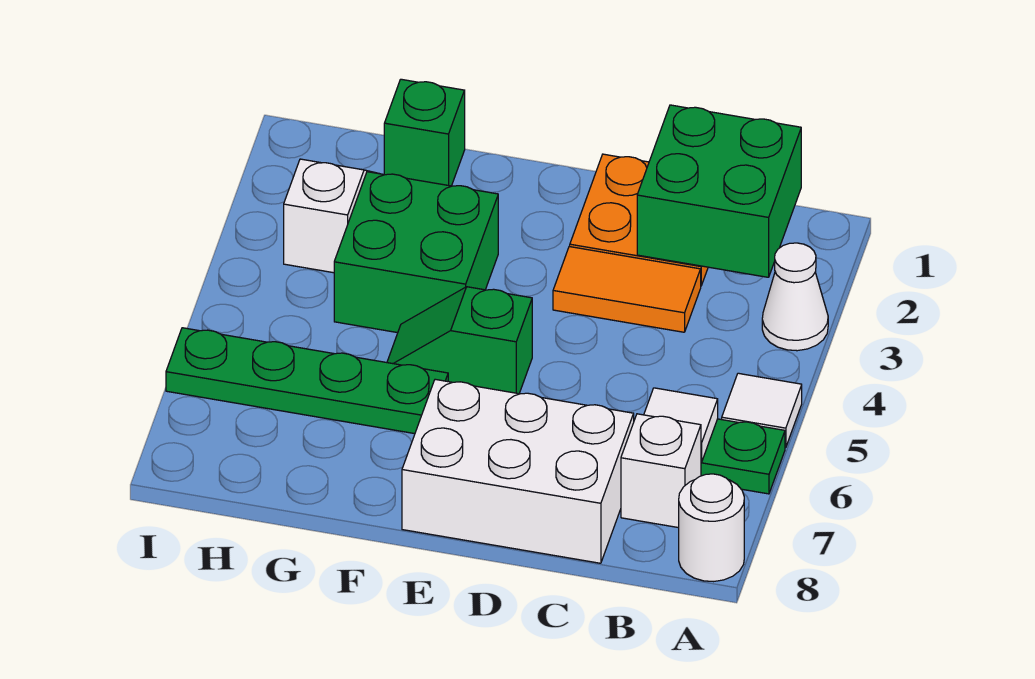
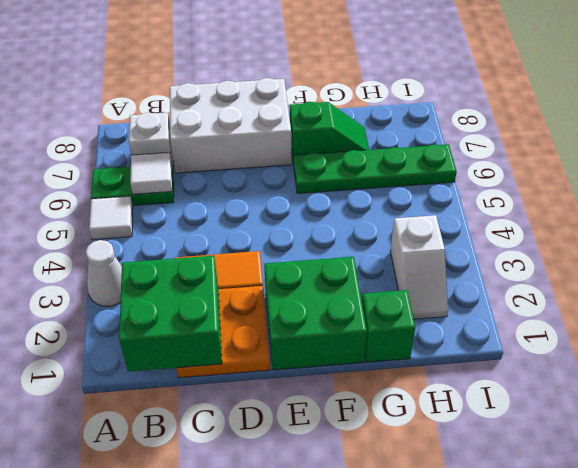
white round brick A8 level 1 -> none
green slope E5:F5 level 1 top E -> green slope F7:G7 level 1 top F
green brick F3:G4 level 1 -> green brick E1:F2 level 1

